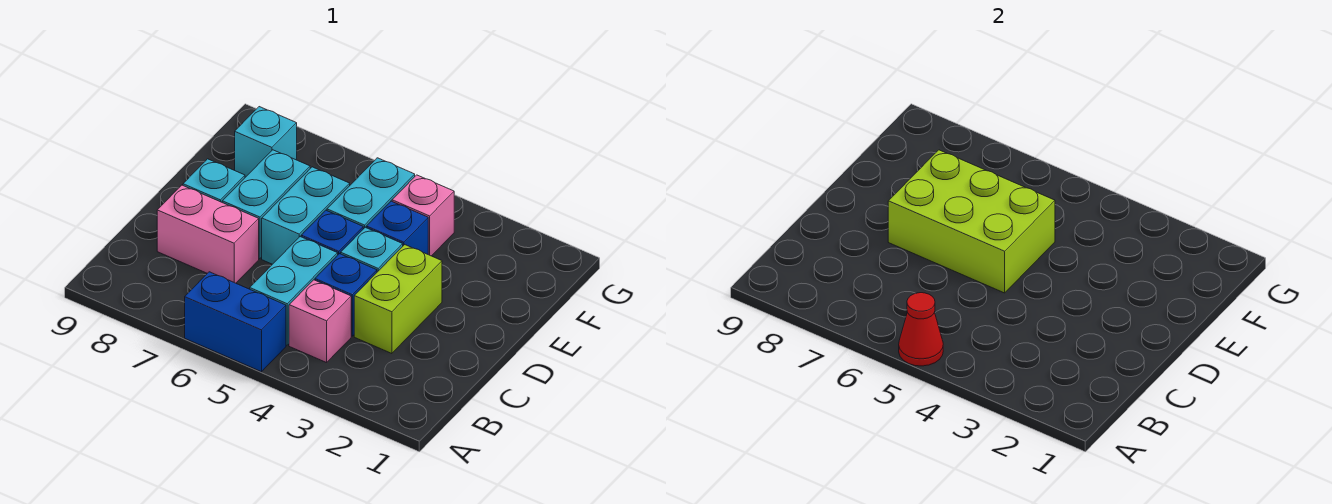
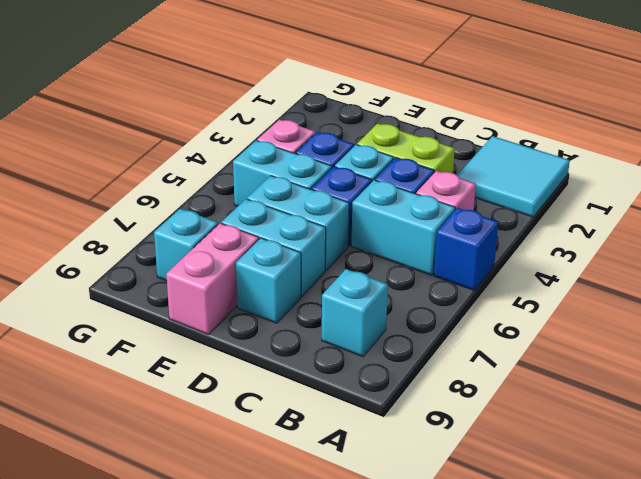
none -> cyan tile A1:B2 level 1
blue brick A5:A6 level 1 -> blue brick A5 level 1
red cone A5 level 2 -> none
none -> cyan brick B8 level 1
pink brick C7:C8 level 1 -> pink brick E8:E9 level 1
lime brick D5:E7 level 2 -> none

